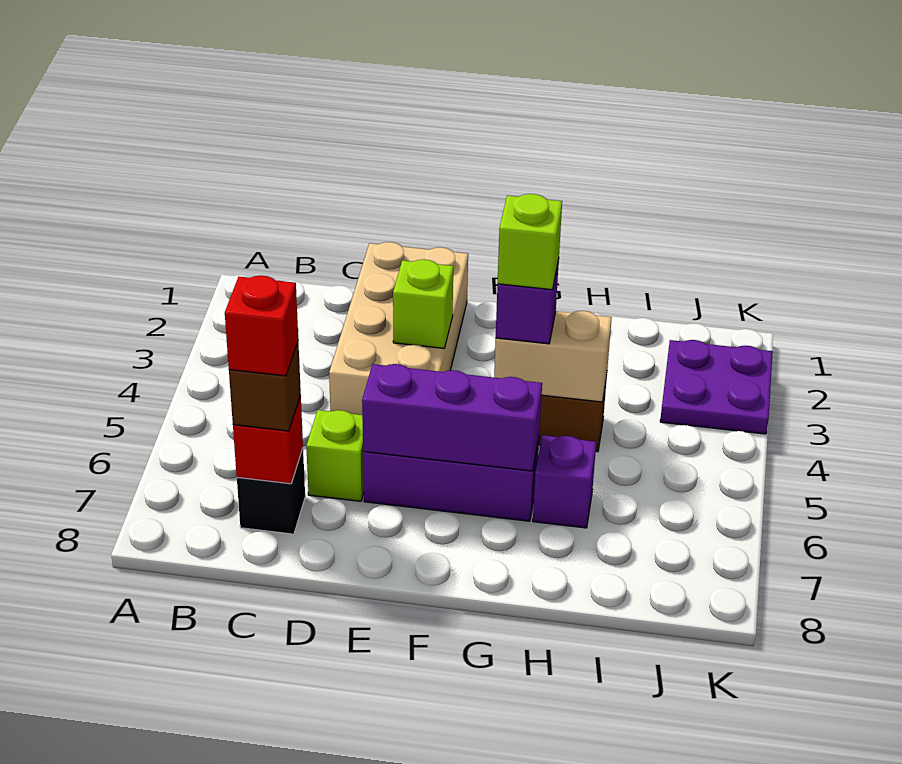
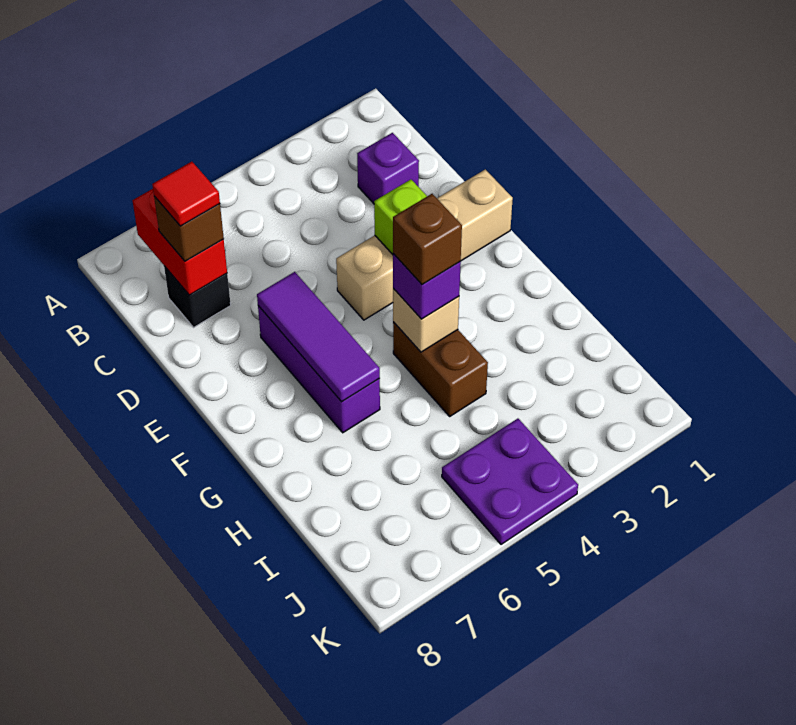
red brick C7 level 2 -> red brick B7:C7 level 2
red brick C7 level 4 -> red tile C7 level 4
tan brick D1:E4 level 1 -> tan brick E1:E4 level 1
lime brick D6 level 1 -> none
purple brick E6:G6 level 2 -> purple tile E6:G6 level 2
tan brick G4:H4 level 2 -> tan brick G4 level 2
lime brick G4 level 4 -> brown brick G4 level 4
purple brick H6 level 1 -> purple brick C2 level 1
purple plate J2:K3 level 1 -> purple plate J4:K5 level 1

